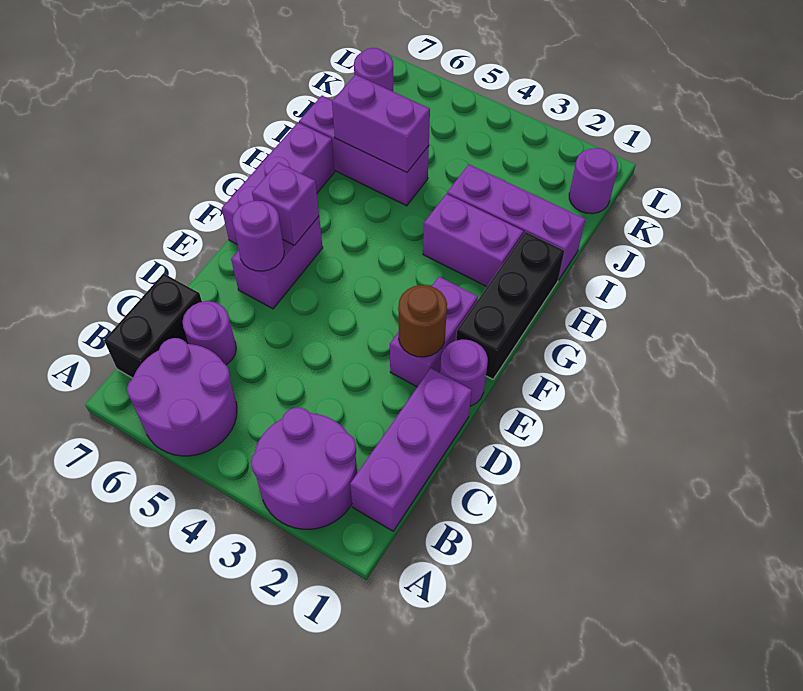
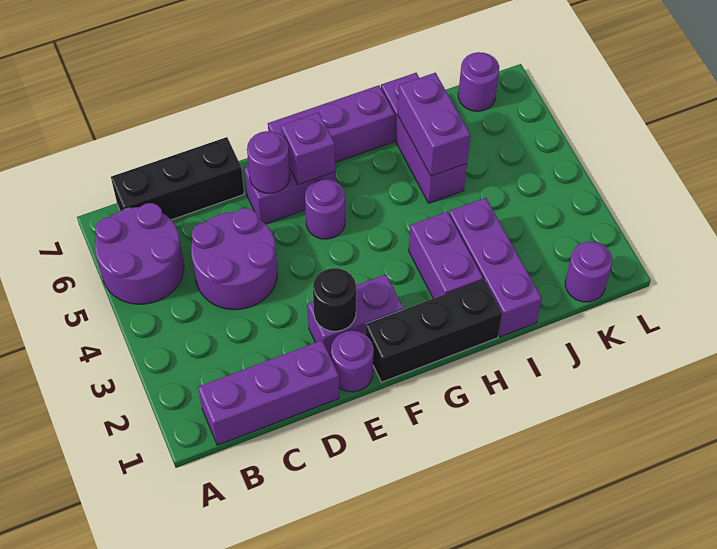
purple round brick A2:B3 level 1 -> purple round brick C4:D5 level 1
black brick B7:C7 level 1 -> black brick B7:D7 level 1
purple round brick C6 level 1 -> purple round brick F5 level 1
brown round brick E2 level 2 -> black round brick E2 level 2

